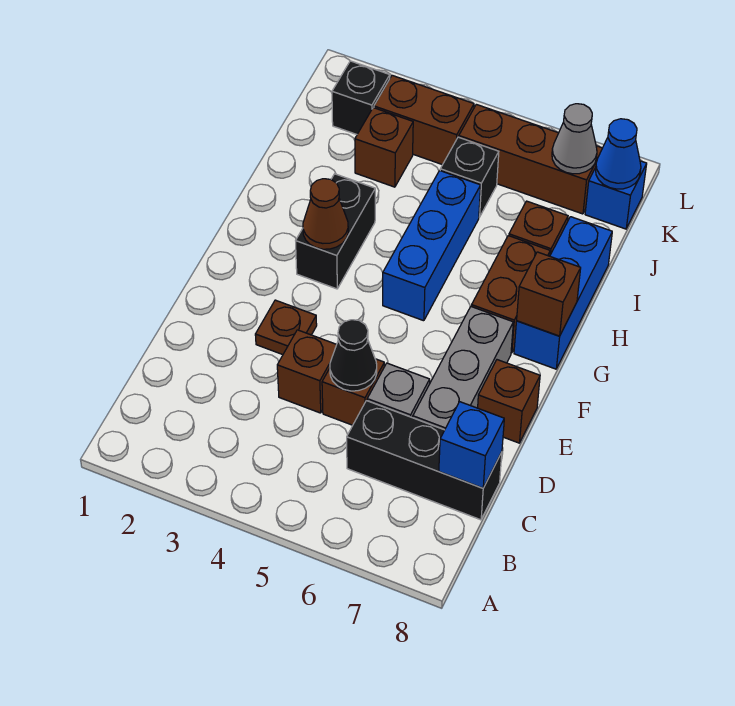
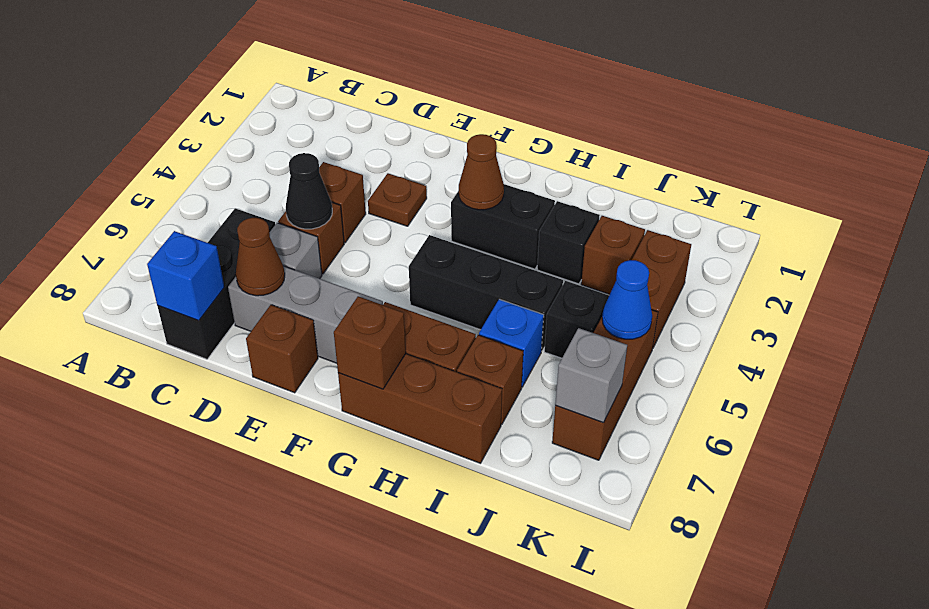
none -> brown cone D7 level 2
blue brick G5:I5 level 1 -> black brick G5:I5 level 1
blue brick G8:I8 level 1 -> brown brick G8:I8 level 1
black brick K2 level 1 -> black brick I3 level 1
grey cone K7 level 2 -> grey brick K7 level 2
blue brick K8 level 1 -> blue brick I6 level 1
blue cone K8 level 2 -> blue cone K5 level 2

